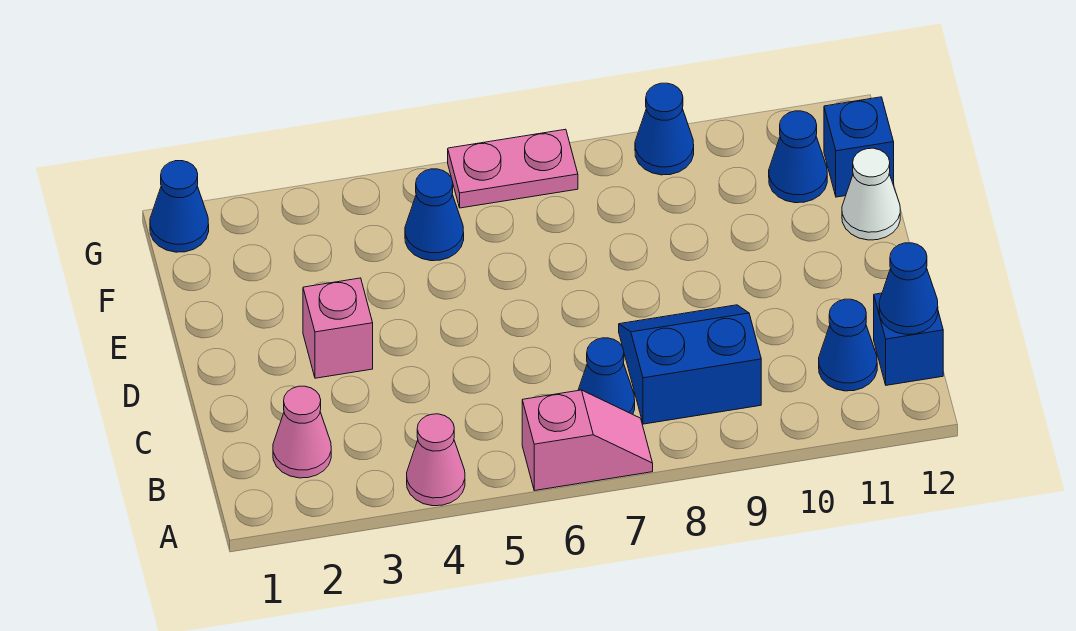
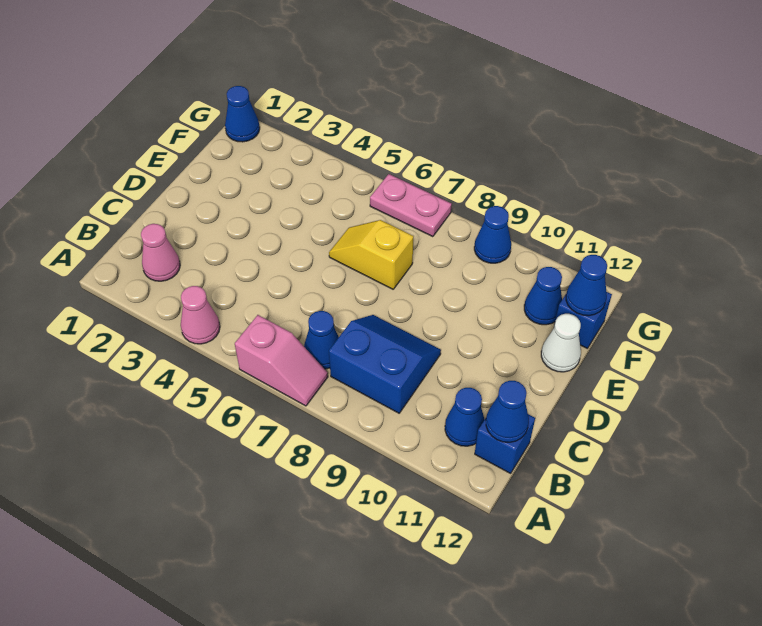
pink brick D3 level 1 -> none
none -> yellow slope E6:E7 level 1 top 7
blue cone F5 level 1 -> blue cone F12 level 2

